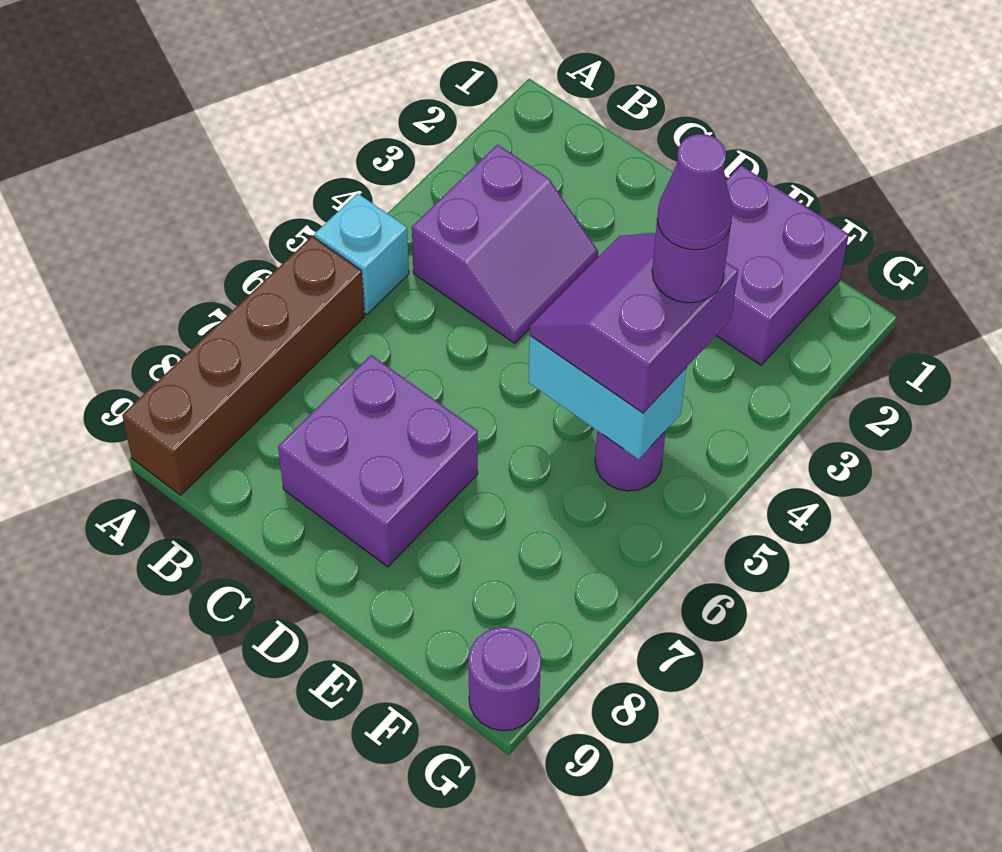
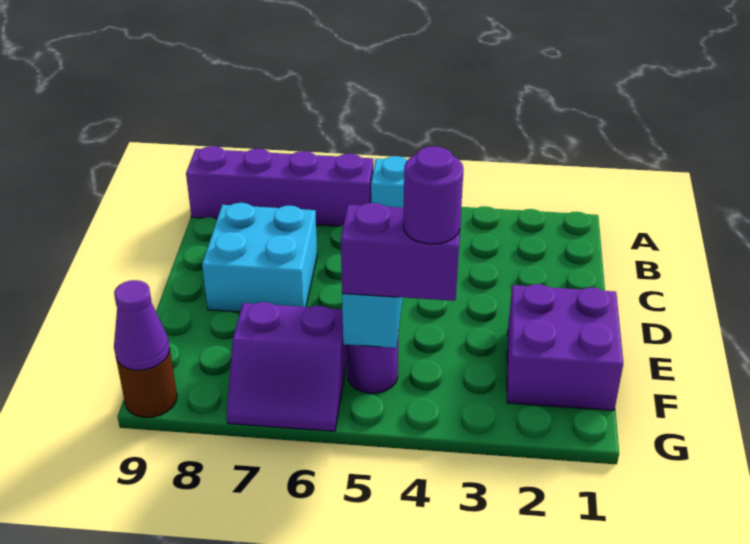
brown brick A6:A9 level 1 -> purple brick A6:A9 level 1
purple slope B3:C4 level 1 top B -> purple slope F6:G7 level 1 top F
purple brick C7:D8 level 1 -> cyan brick C7:D8 level 1
purple cone F4 level 5 -> purple cone G9 level 2
purple round brick G9 level 1 -> brown round brick G9 level 1

